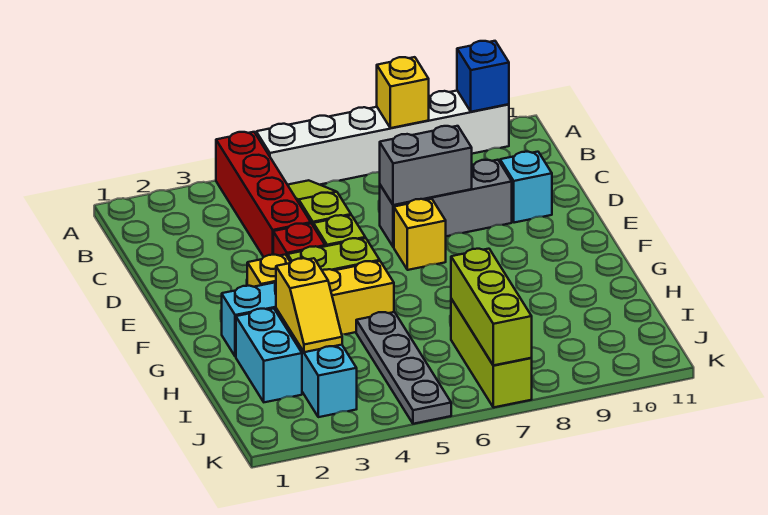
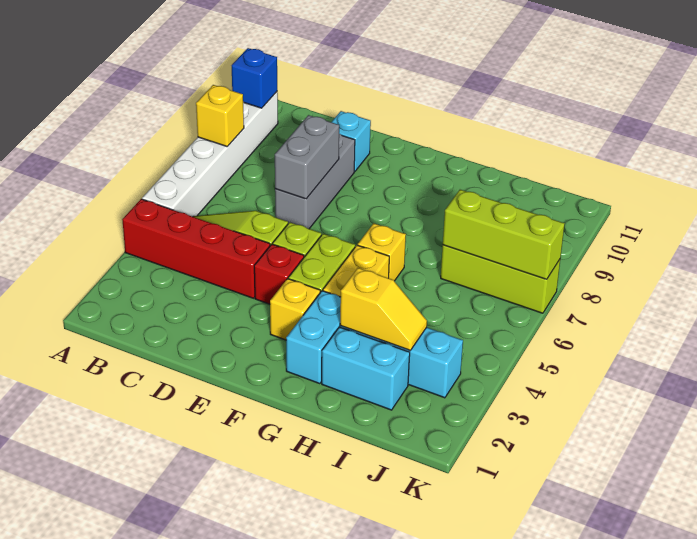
yellow brick E7 level 1 -> yellow brick G6 level 1
grey plate H5:K5 level 1 -> none

